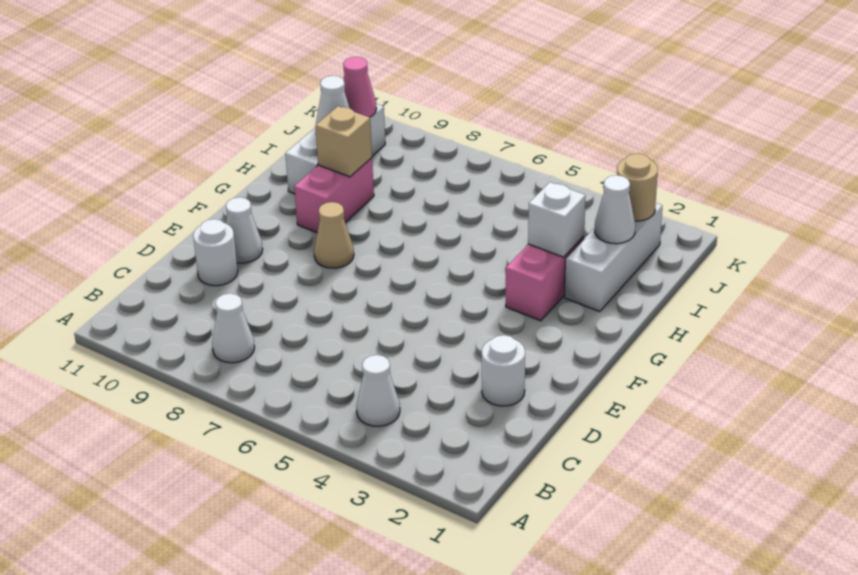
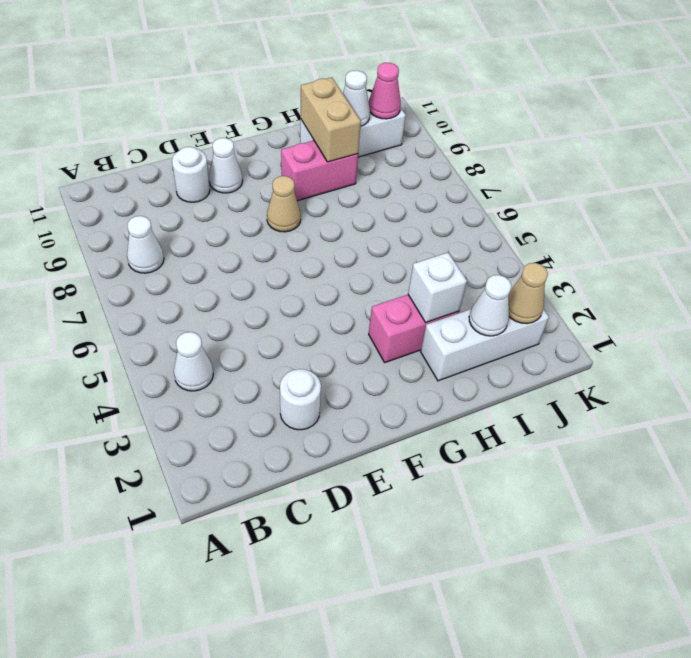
tan brick H9 level 2 -> tan brick H9:H10 level 2
tan round brick J2 level 2 -> tan cone J2 level 2

